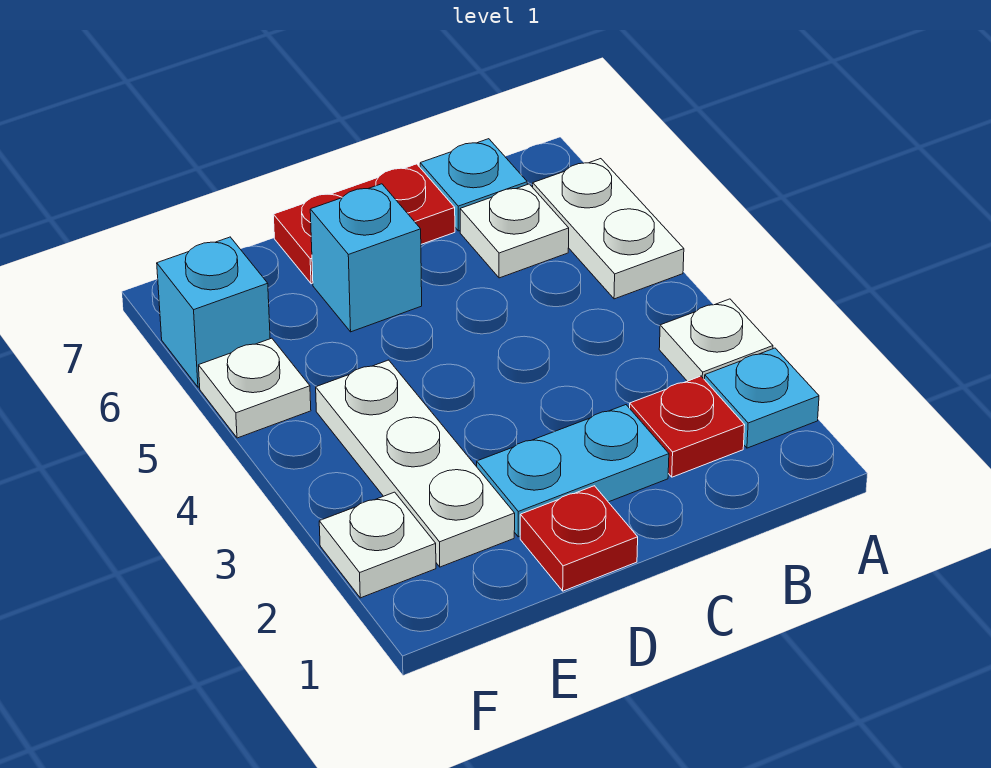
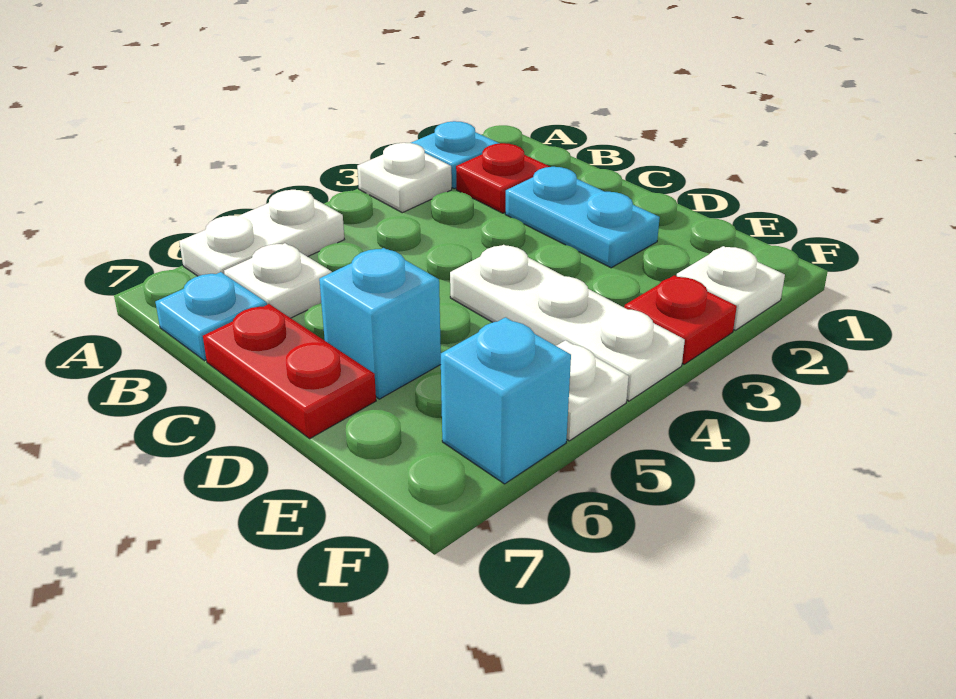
red plate D1 level 1 -> red plate F3 level 1
white plate E2:E4 level 1 -> white plate D4:F4 level 1

